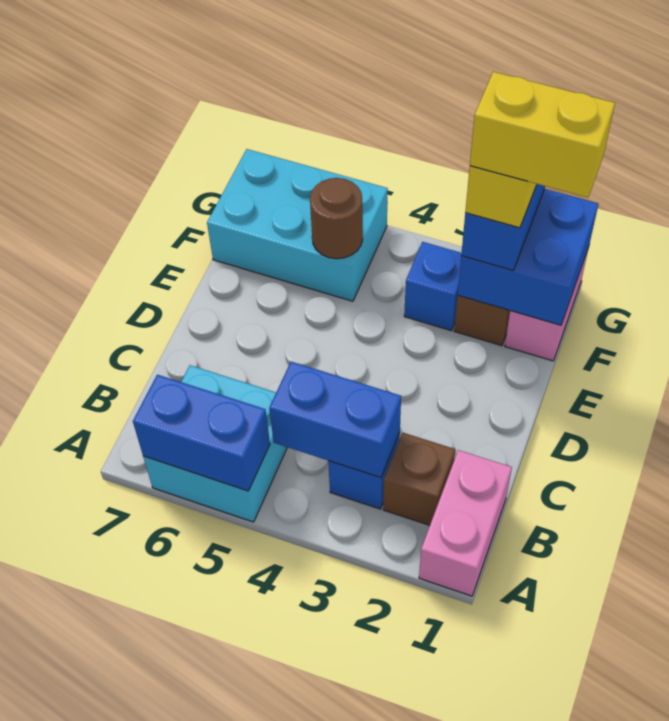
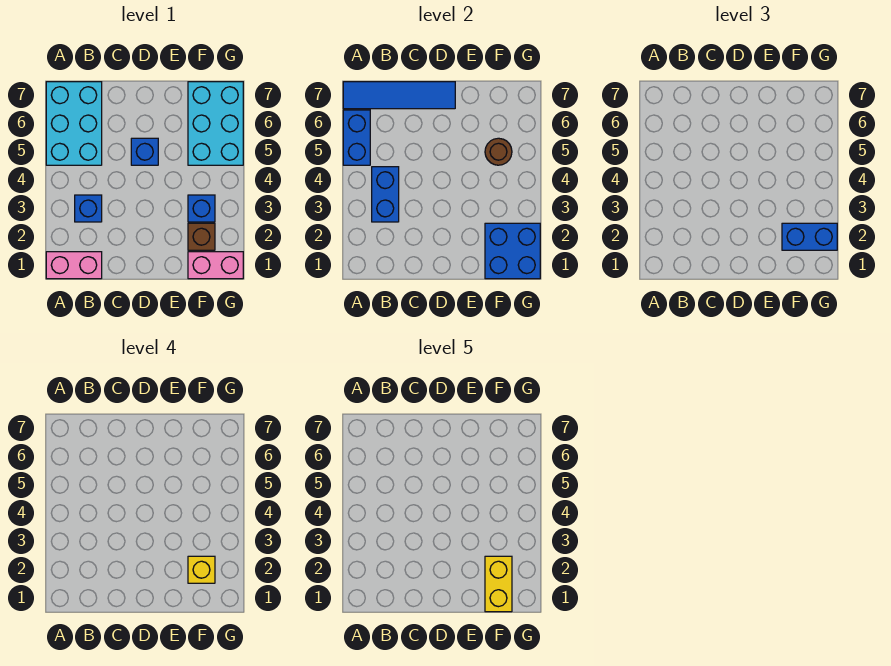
cyan brick A5:B6 level 1 -> cyan brick A5:B7 level 1
none -> blue tile A7:D7 level 2
brown brick B2 level 1 -> none
none -> blue brick D5 level 1

